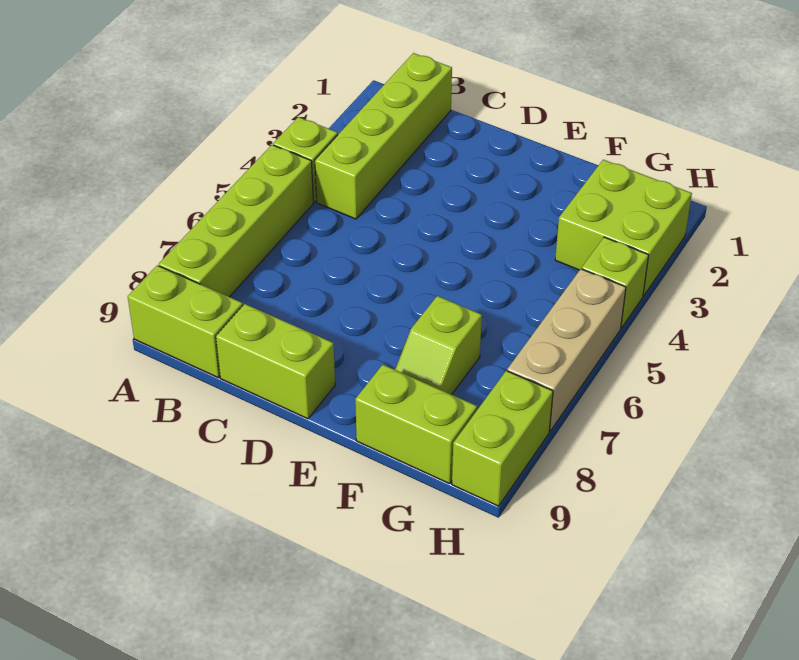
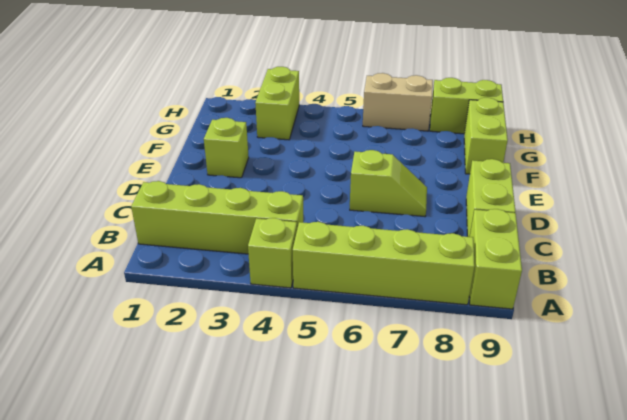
lime slope F7:F8 level 1 top 7 -> lime slope D6:D7 level 1 top 6
lime brick G2:H3 level 1 -> lime brick G3:H3 level 1
lime brick H4 level 1 -> lime brick E2 level 1
tan brick H5:H7 level 1 -> tan brick H6:H7 level 1

